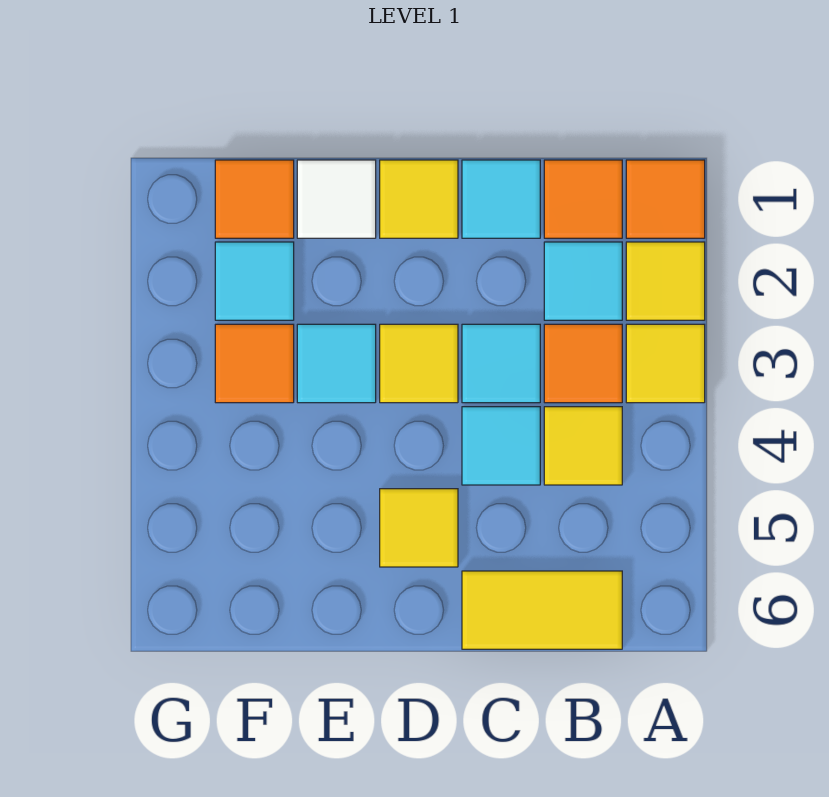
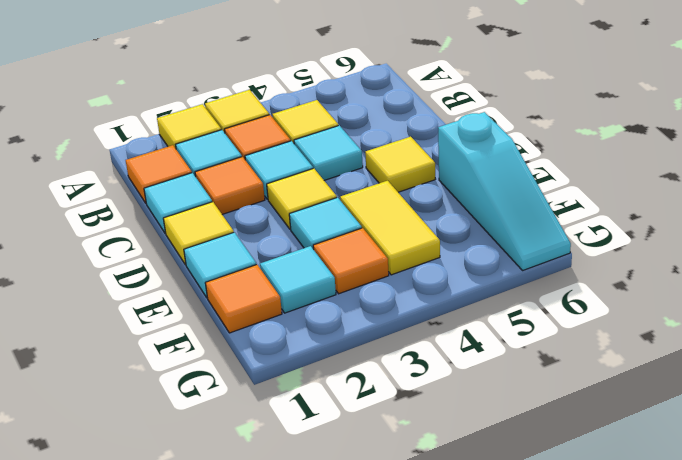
orange tile A1 level 1 -> orange tile C2 level 1
yellow tile B6:C6 level 1 -> yellow tile E4:F4 level 1
white tile E1 level 1 -> cyan tile E1 level 1
none -> cyan slope E6:G6 level 1 top E

